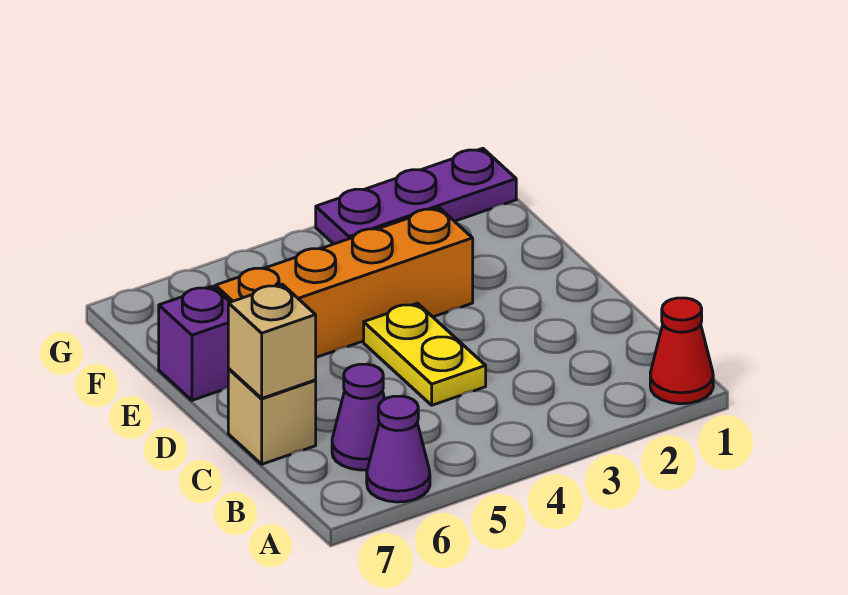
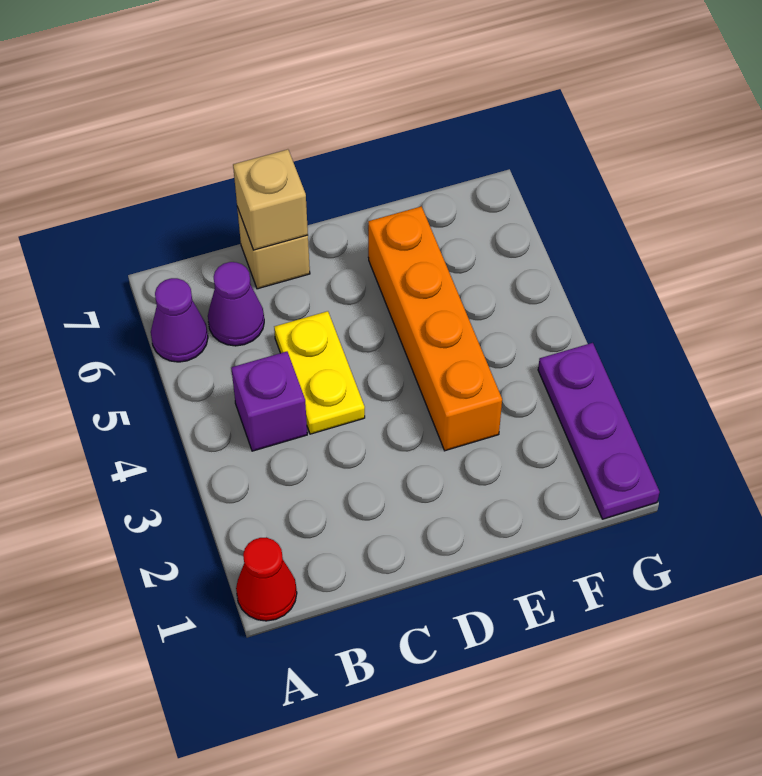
yellow plate C4:D4 level 1 -> yellow plate C4:C5 level 1
purple brick E7 level 1 -> purple brick B4 level 1

